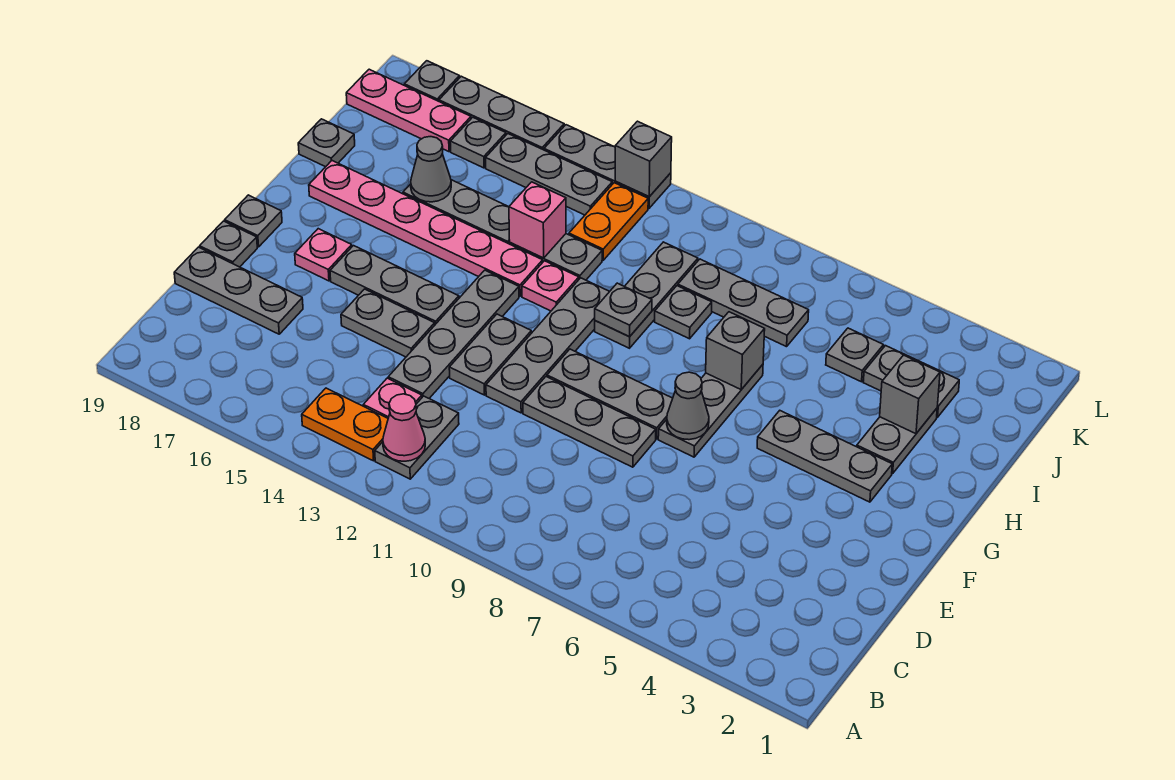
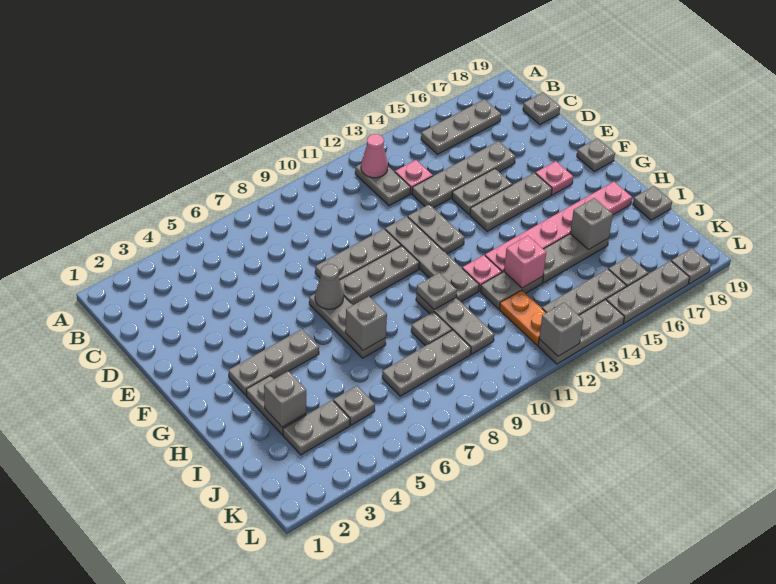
orange plate B13:B14 level 1 -> none
grey plate D13:G13 level 1 -> grey plate D13:D16 level 1
grey plate D17:D19 level 1 -> grey plate B15:B17 level 1
grey plate E19 level 1 -> grey plate C19 level 1
grey cone I16 level 2 -> grey brick I16 level 2
pink plate K17:K19 level 1 -> none

